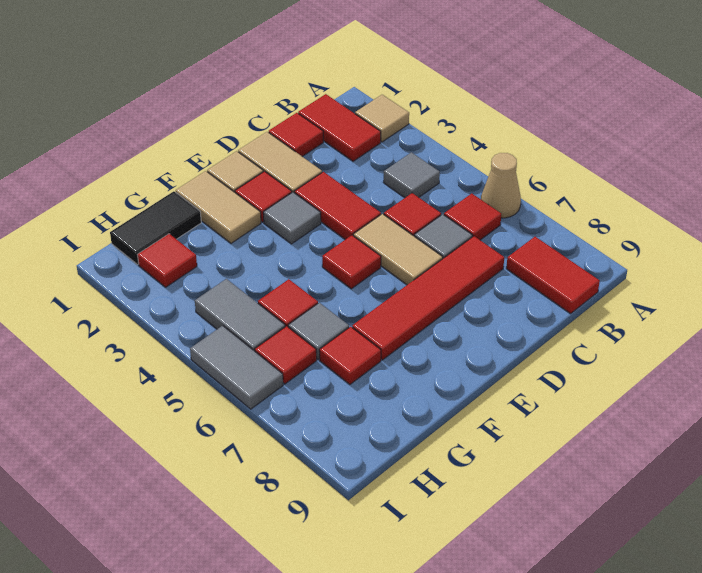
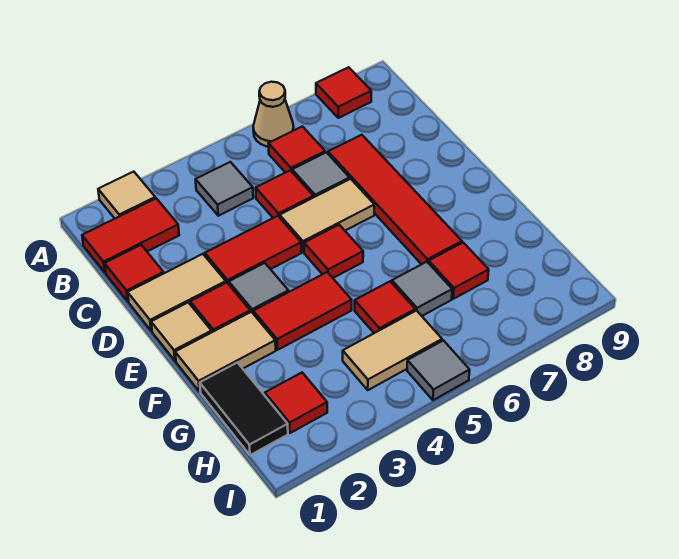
red tile B8:B9 level 1 -> red tile F3:F4 level 1
grey tile H4:H5 level 1 -> tan tile H4:H5 level 1
red tile H6 level 1 -> red tile A8 level 1
grey tile I5:I6 level 1 -> grey tile I5 level 1

